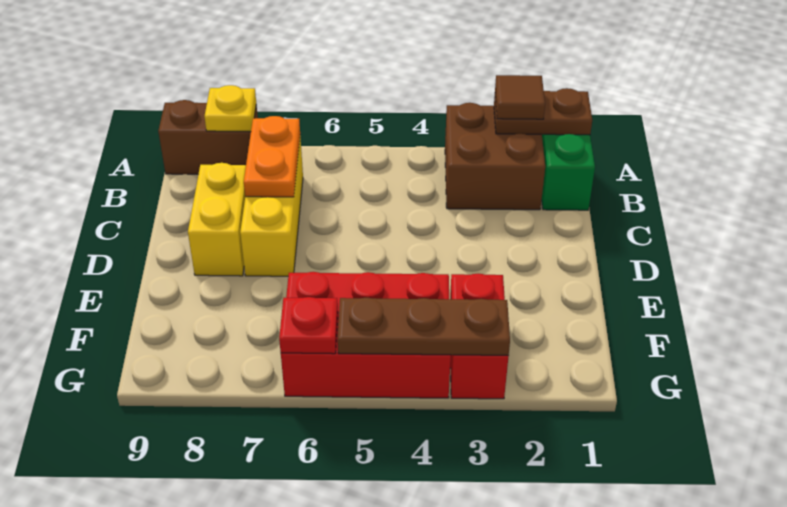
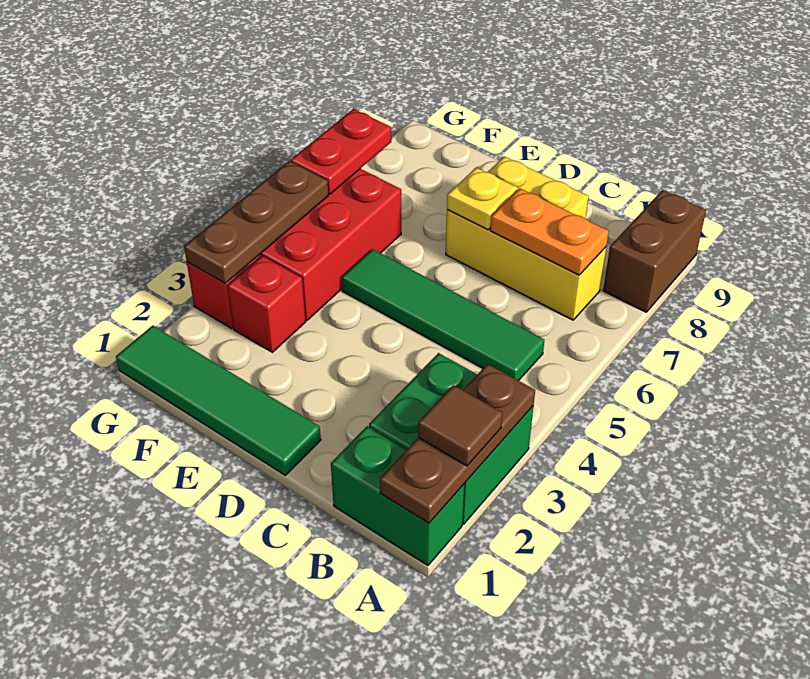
brown plate A1:A2 level 2 -> brown plate A1:A3 level 2
brown brick A2:B3 level 1 -> green brick A2:B3 level 1
yellow plate A8 level 2 -> yellow plate D7 level 2
none -> green tile B5:E5 level 1
none -> green tile D1:G1 level 1
red plate G6 level 2 -> red plate G6:G7 level 2

